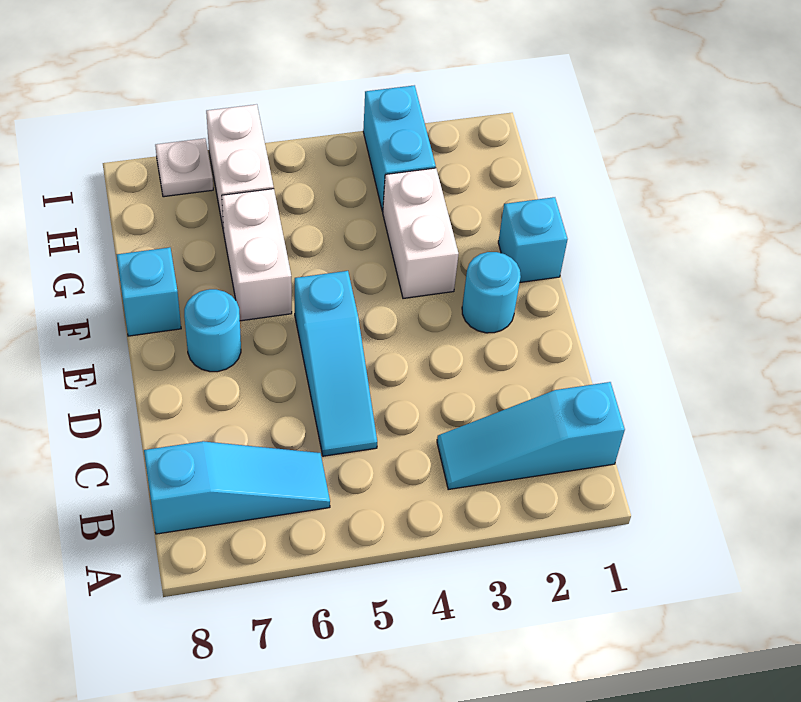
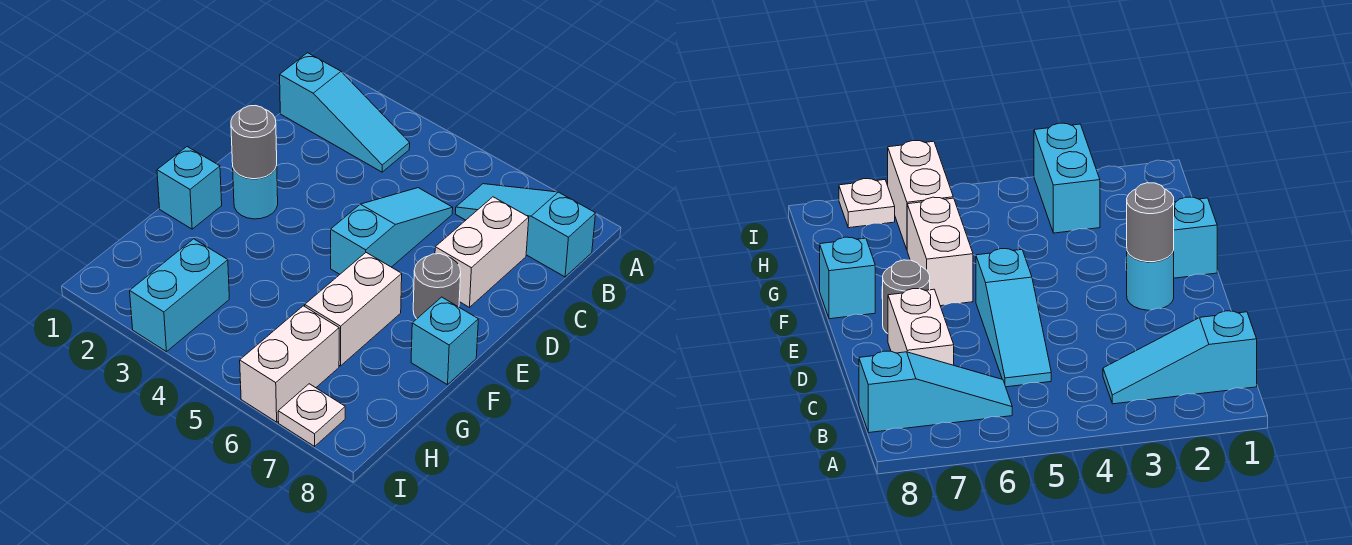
none -> grey round brick E2 level 2
cyan round brick E7 level 1 -> grey round brick E7 level 1
white brick F3:G3 level 1 -> white brick C7:D7 level 1

